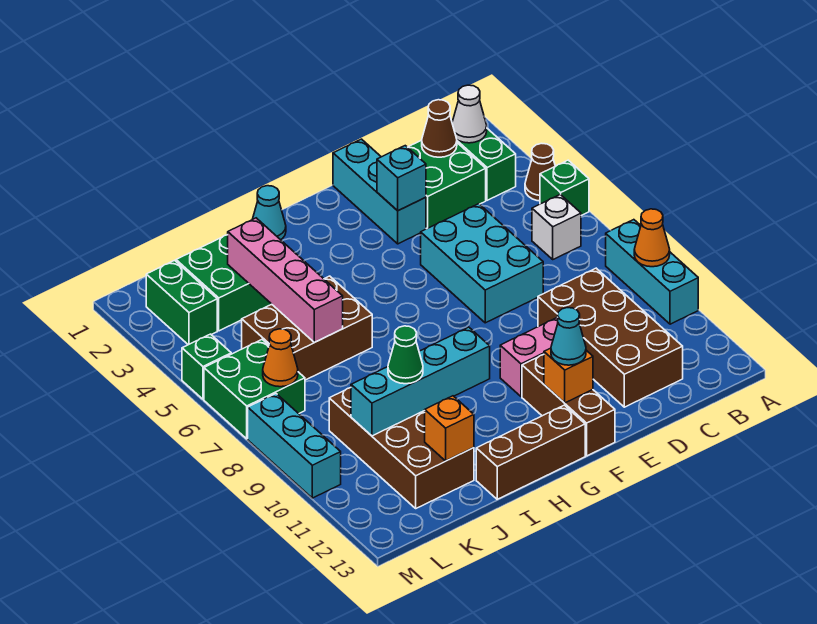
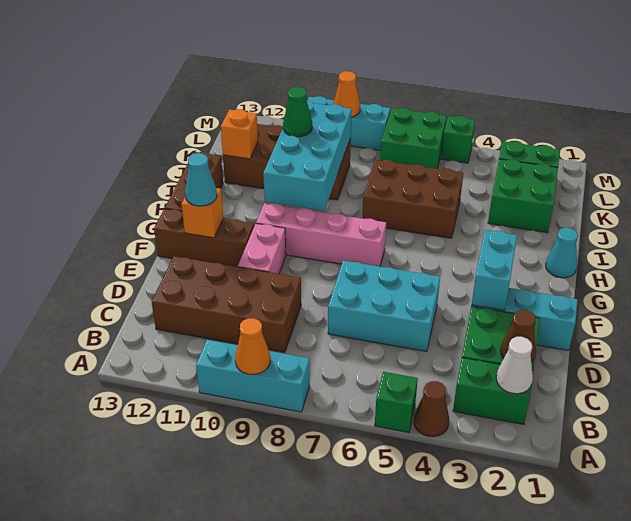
white brick B6 level 1 -> none
cyan brick E3 level 2 -> cyan brick E3:F3 level 2
cyan brick H10:K10 level 2 -> cyan brick H9:K10 level 2
brown brick I5:K6 level 1 -> brown brick I5:J7 level 1
pink brick J3:J6 level 2 -> pink brick G7:G10 level 1
orange cone L7 level 2 -> orange cone M9 level 2

